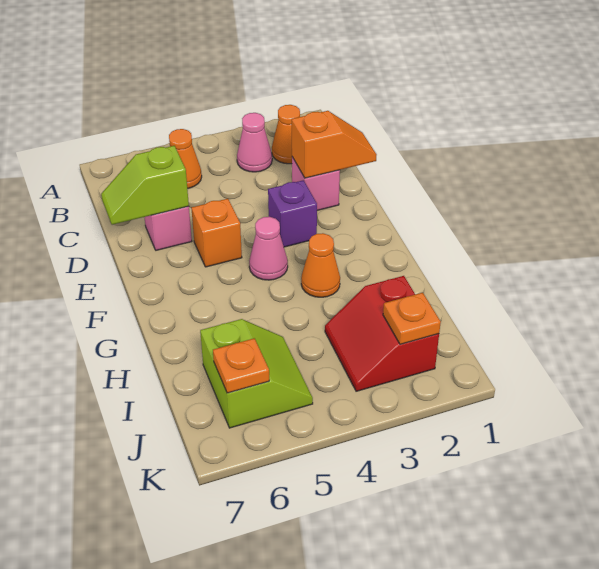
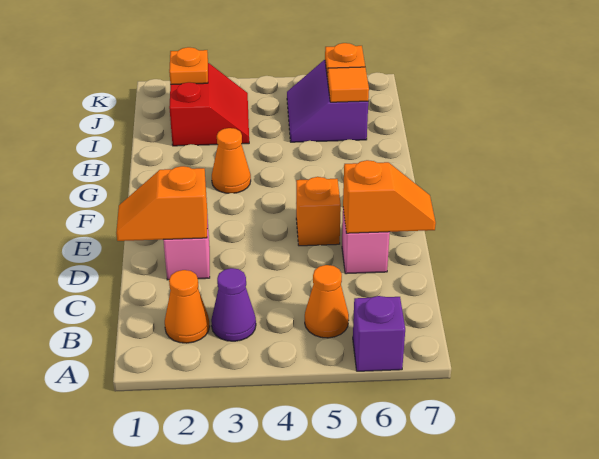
pink cone B3 level 1 -> purple cone B3 level 1
lime slope D6:D7 level 2 top 6 -> orange slope D6:D7 level 2 top 6
purple brick E3 level 1 -> purple brick A6 level 1
pink cone F4 level 1 -> none
lime slope I5:J6 level 1 top 6 -> purple slope I5:J6 level 1 top 6
none -> orange tile I6 level 2

